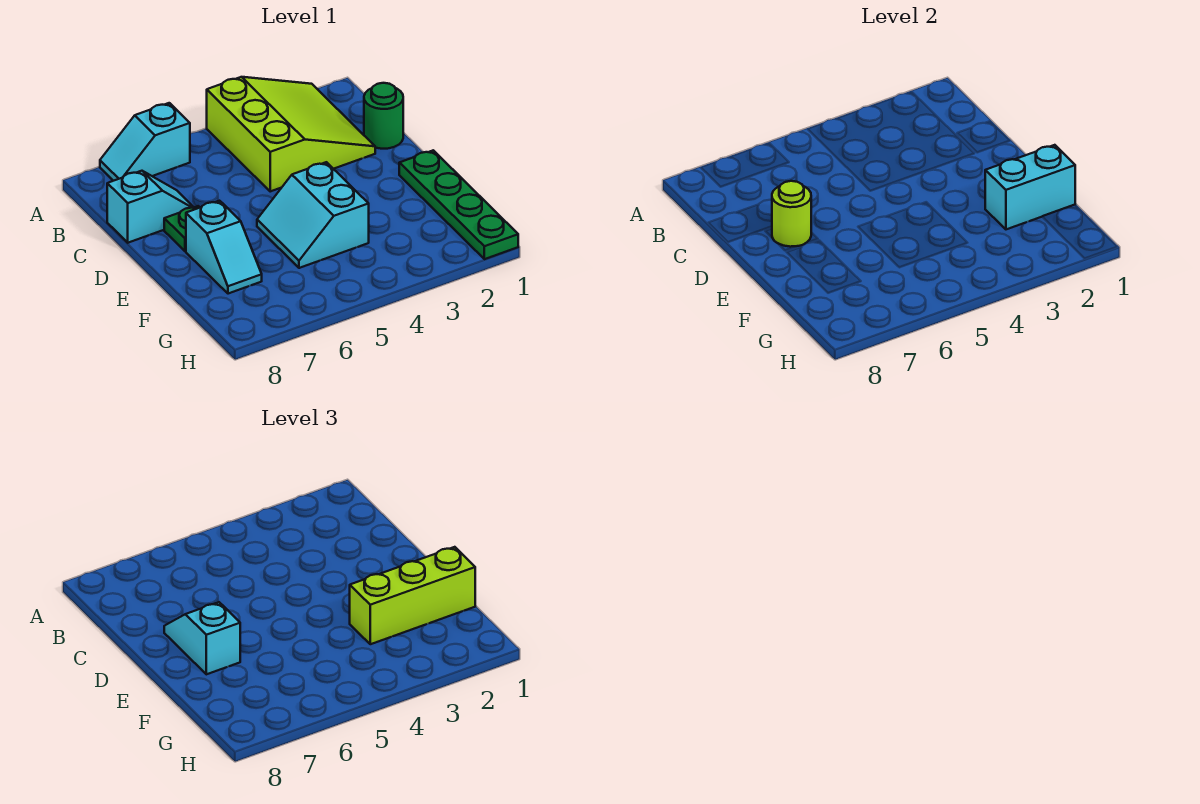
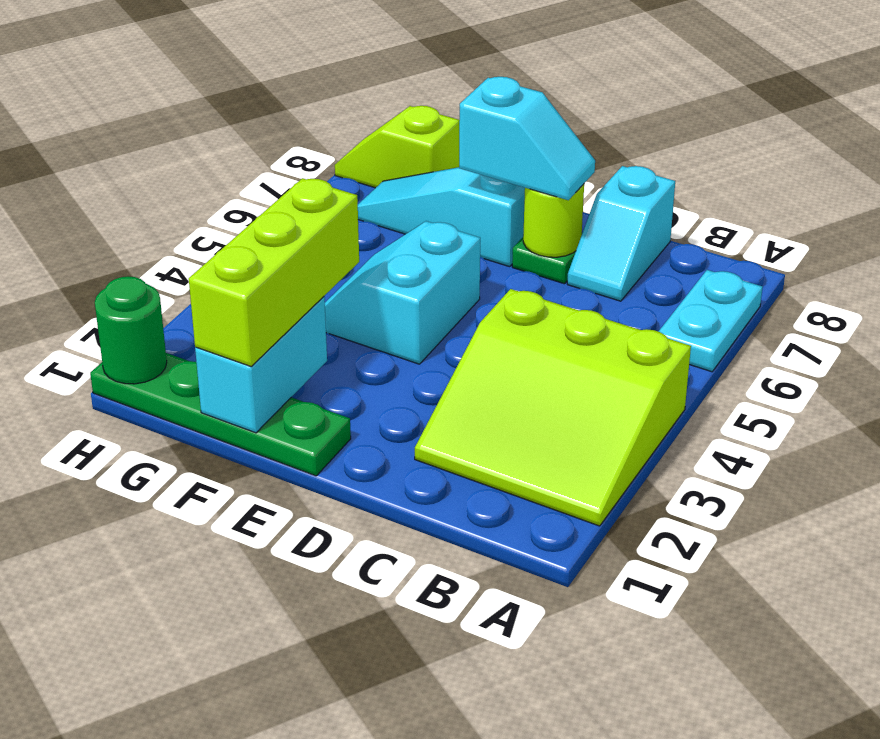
cyan slope A6:A7 level 1 top 6 -> cyan plate A6:A7 level 1
green round brick C1 level 1 -> green round brick H1 level 2
cyan slope E4:F5 level 1 top 4 -> cyan slope E4:F5 level 1 top E
cyan slope E7:F7 level 1 top E -> cyan slope E7:G7 level 1 top E
none -> lime slope G8:H8 level 1 top G

